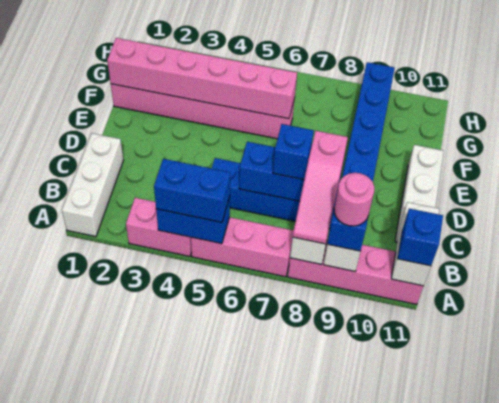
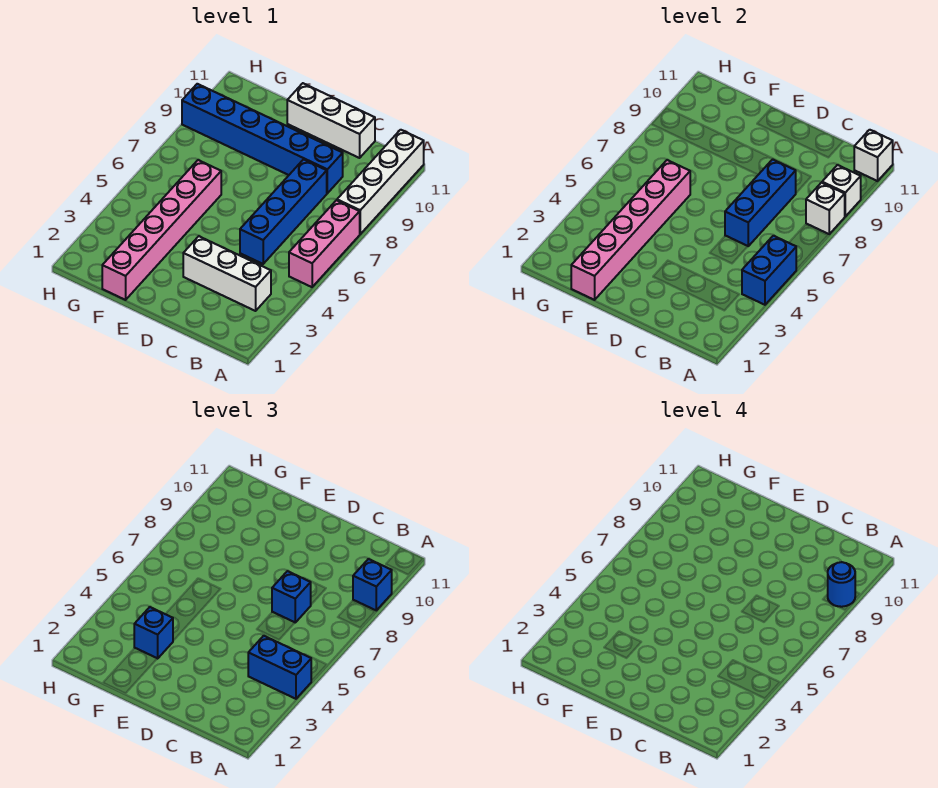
white brick A1:C1 level 1 -> white brick B3:D3 level 1
pink brick A3:A4 level 1 -> none
blue brick A4:A5 level 3 -> blue brick A4:B4 level 3
pink brick A8:A11 level 1 -> white brick A8:A11 level 1
pink slope A8:C8 level 3 top C -> none
pink round brick A9 level 4 -> blue round brick A9 level 4
white brick A11:B11 level 2 -> white brick A11 level 2
blue brick A11 level 3 -> blue brick F3 level 3

